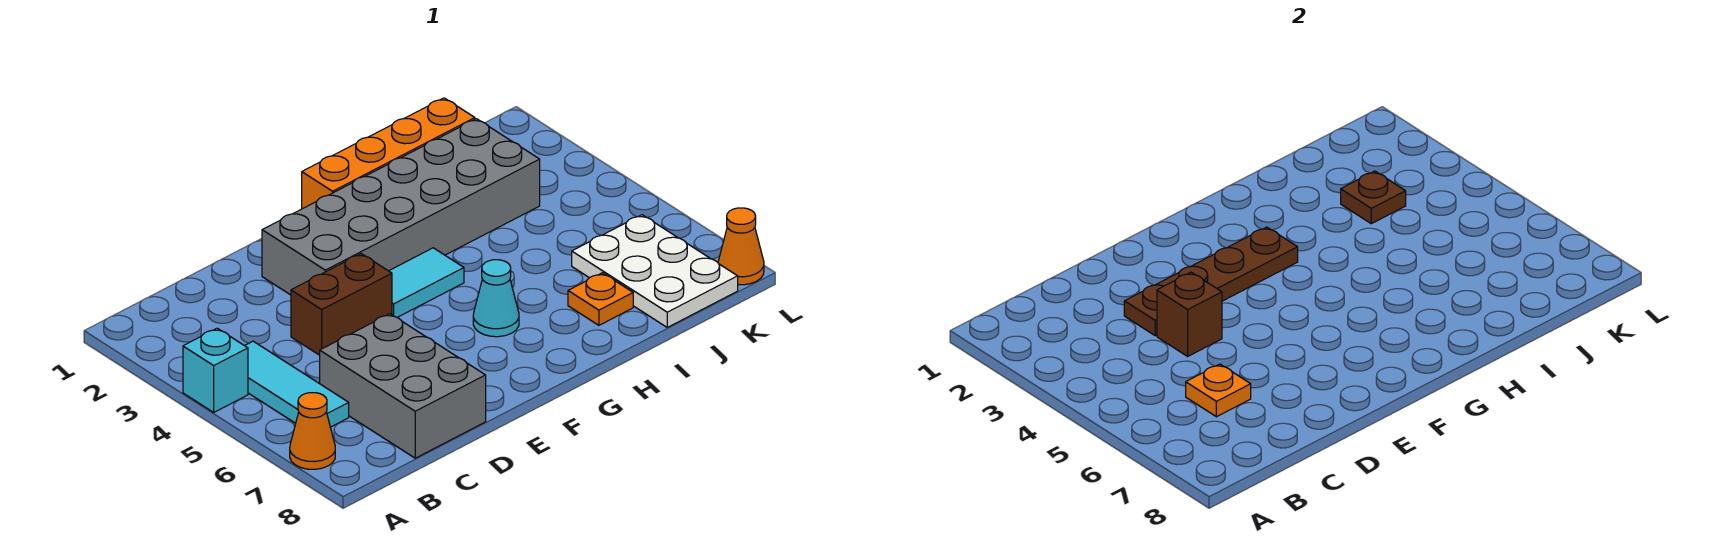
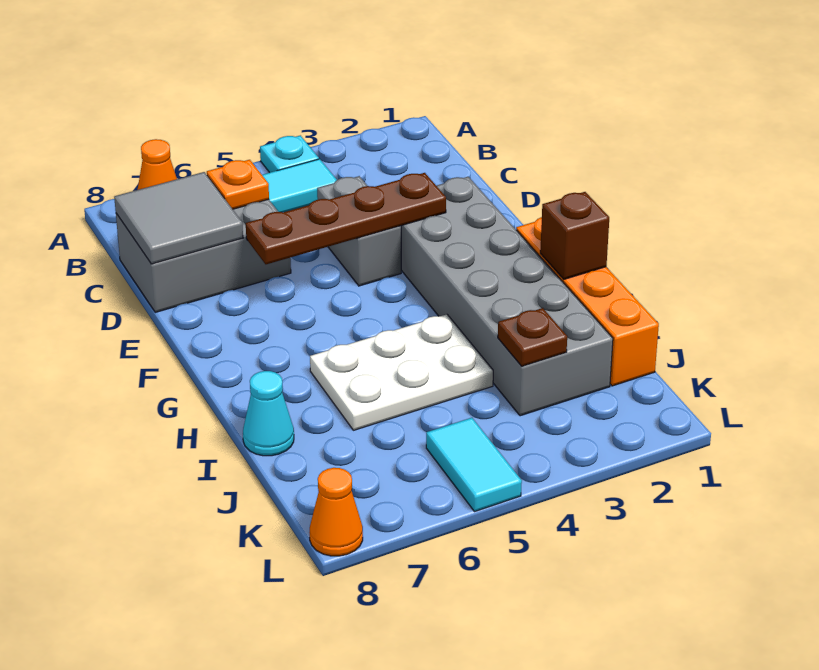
cyan brick A4 level 1 -> cyan plate A4 level 1
none -> grey tile C7:D8 level 2
brown plate D3:G3 level 2 -> brown plate E3:E6 level 2
brown brick D4:E4 level 1 -> grey brick D4:E4 level 1
brown brick D4 level 2 -> brown brick H1 level 2
cyan tile F4:G4 level 1 -> cyan tile K5:L5 level 1
cyan cone G6 level 1 -> cyan cone I8 level 1
orange plate I7 level 1 -> none
white plate J6:K8 level 1 -> white plate H4:I6 level 1

